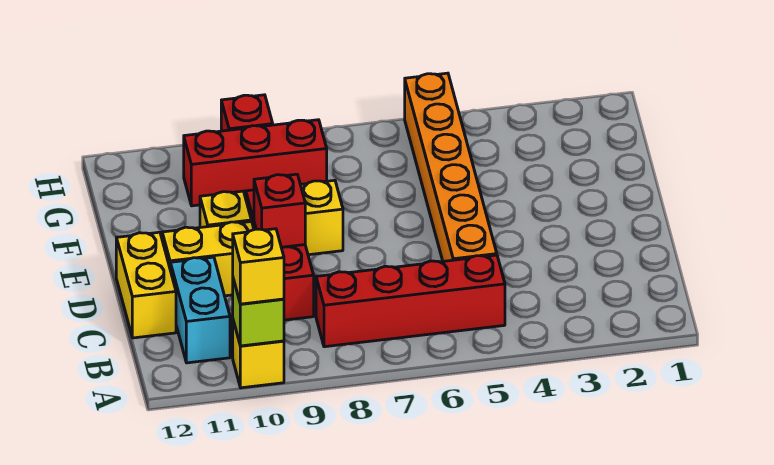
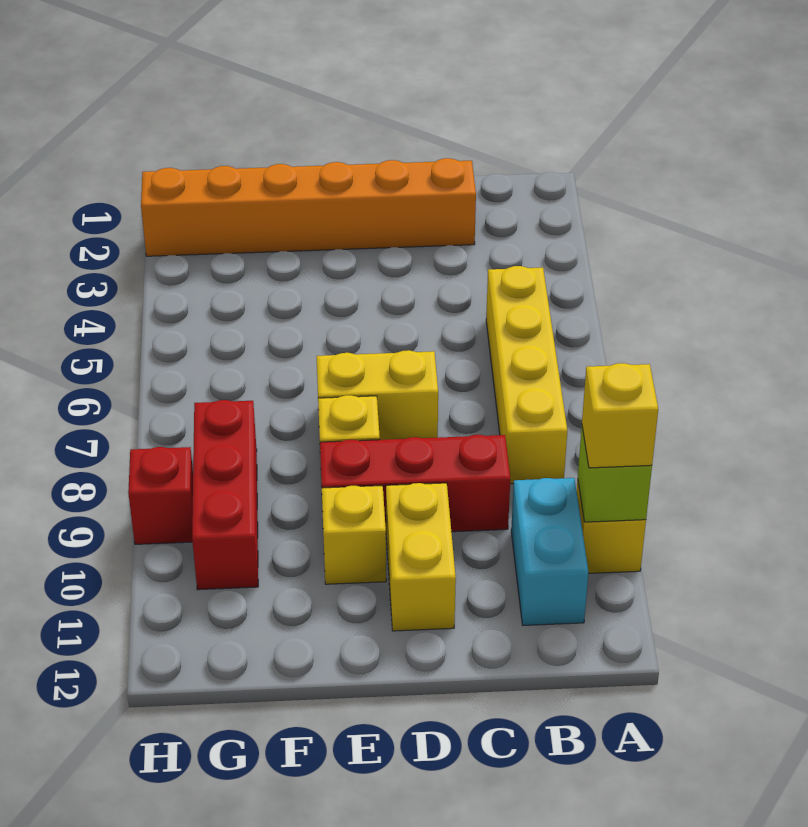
red brick B5:B8 level 1 -> yellow brick B5:B8 level 1
cyan brick B11:C11 level 1 -> cyan brick B10:B11 level 1
orange brick C5:H5 level 1 -> orange brick C2:H2 level 1
yellow brick C12:D12 level 1 -> yellow brick D7:E7 level 1
red brick D9 level 2 -> none

